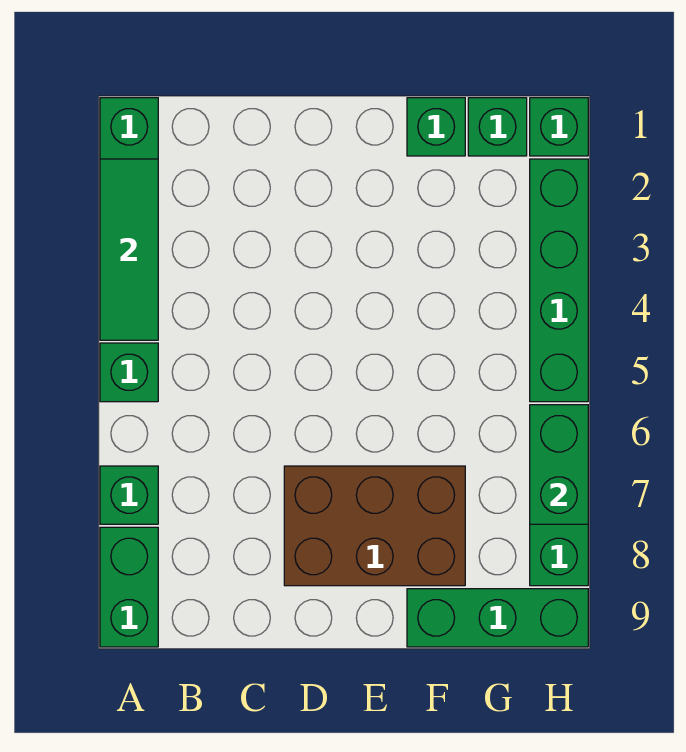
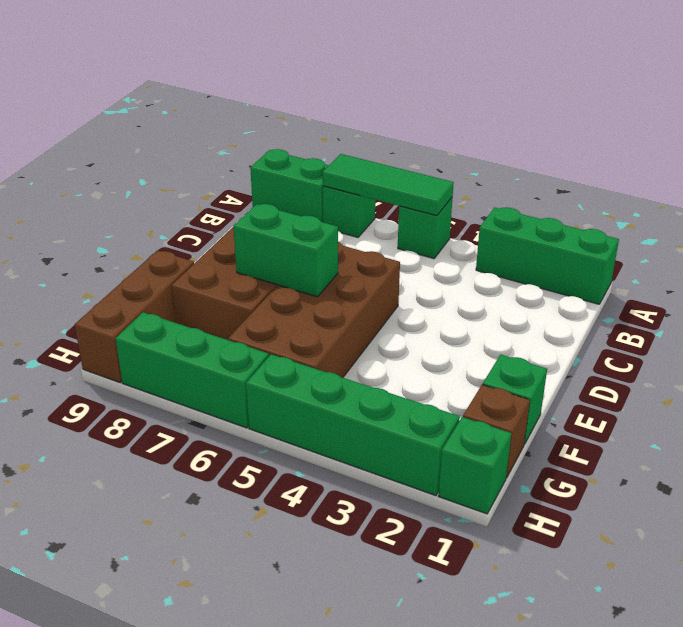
green tile A2:A4 level 2 -> green tile A5:A7 level 2
none -> brown brick D5:G6 level 1
green brick F9:H9 level 1 -> brown brick F9:H9 level 1
green brick G1 level 1 -> brown brick G1 level 1
green brick H6:H7 level 2 -> green brick E6:E7 level 2

